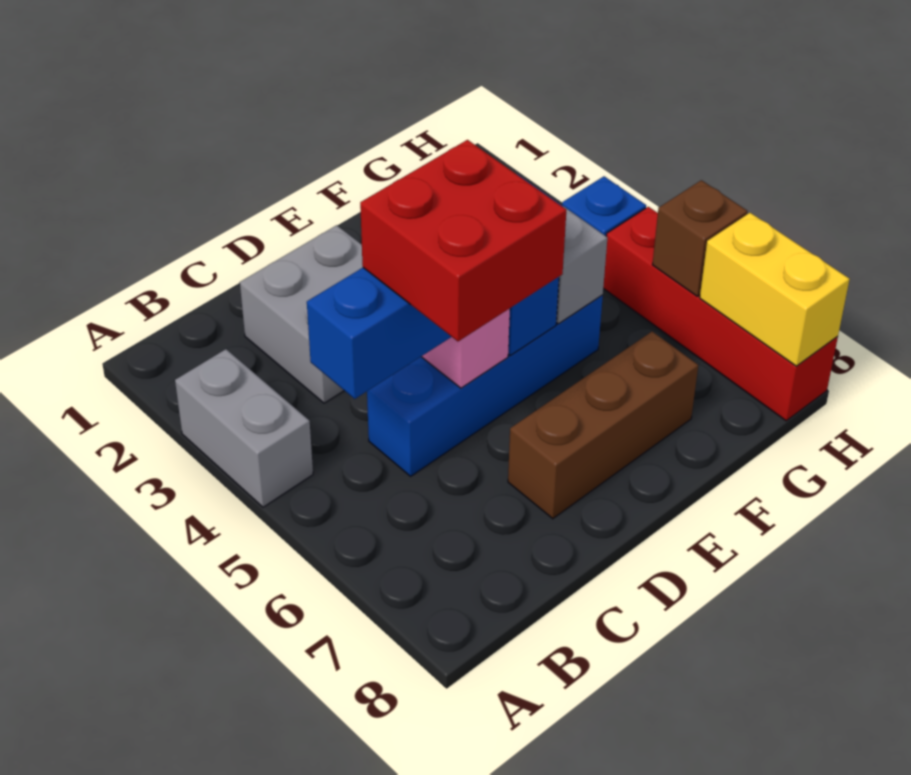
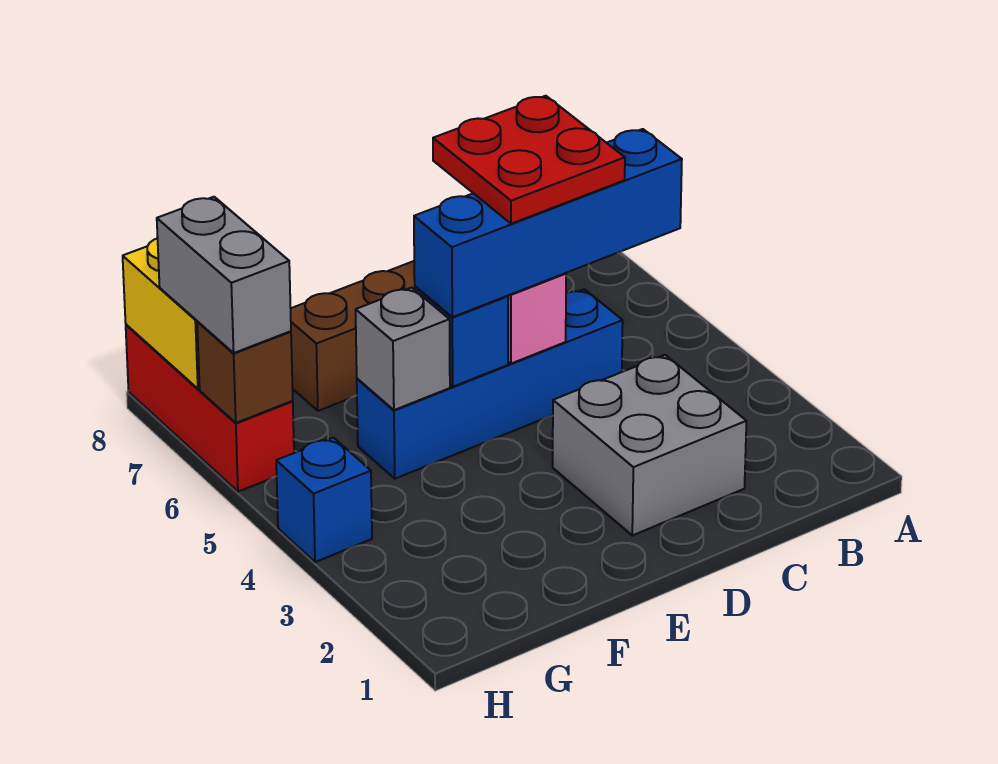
grey brick A3:A4 level 1 -> grey brick H6:H7 level 3
red brick C5:D6 level 4 -> red plate C5:D6 level 4
red brick H5:H8 level 1 -> red brick H6:H8 level 1

